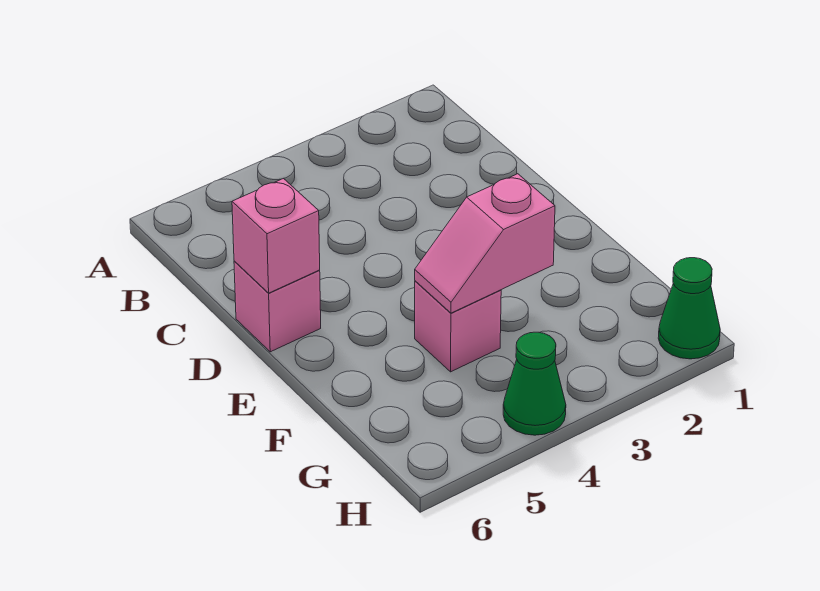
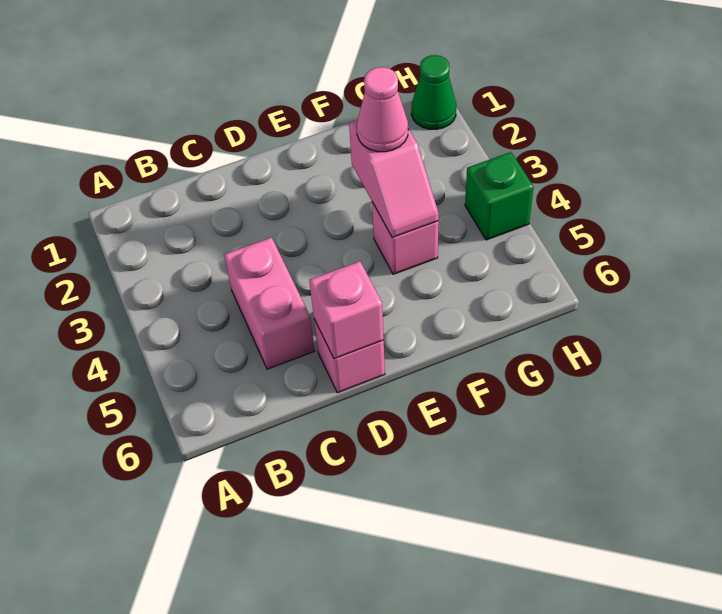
none -> pink brick C4:C5 level 1
none -> pink cone F3 level 3
green cone H4 level 1 -> green brick H4 level 1

